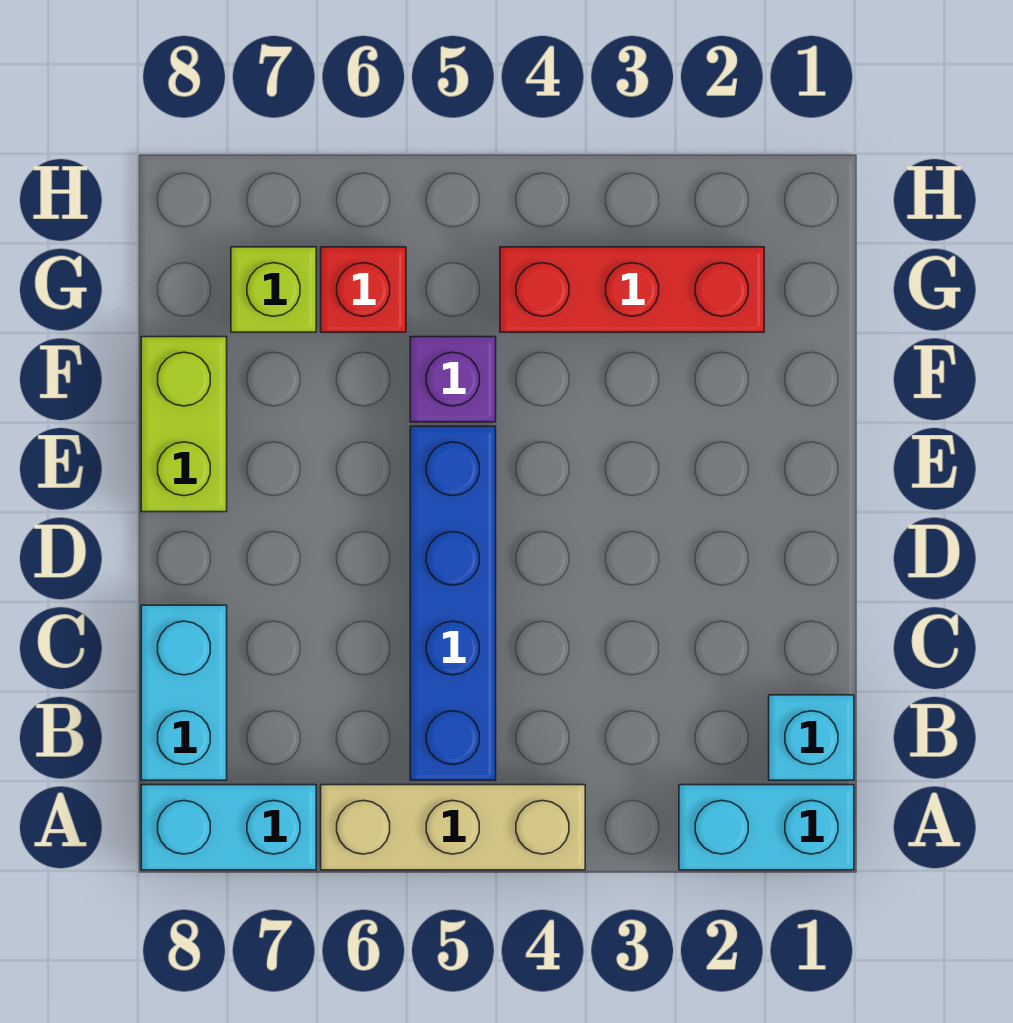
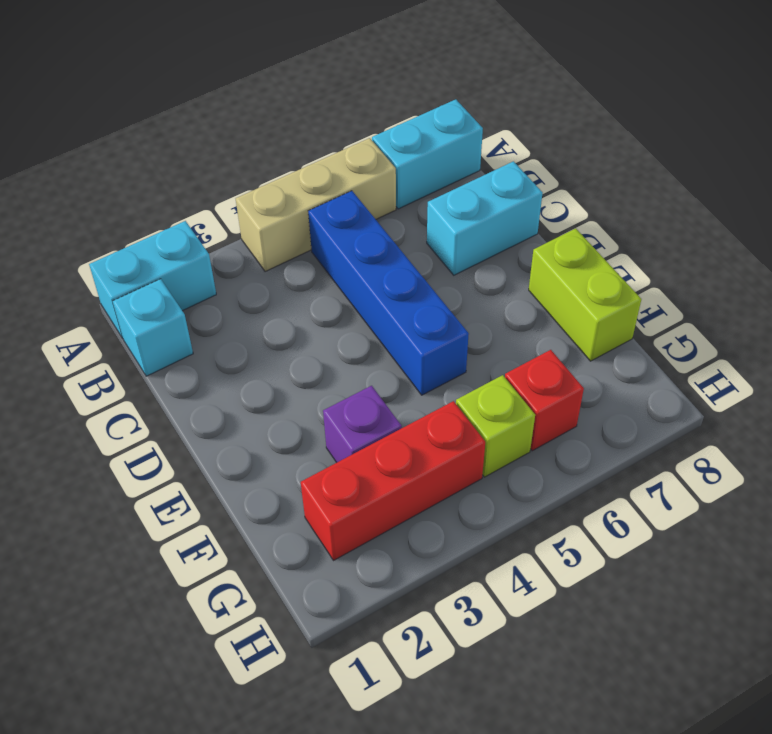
cyan brick B8:C8 level 1 -> cyan brick C7:C8 level 1
purple brick F5 level 1 -> purple brick F3 level 1
lime brick G7 level 1 -> lime brick G5 level 1

